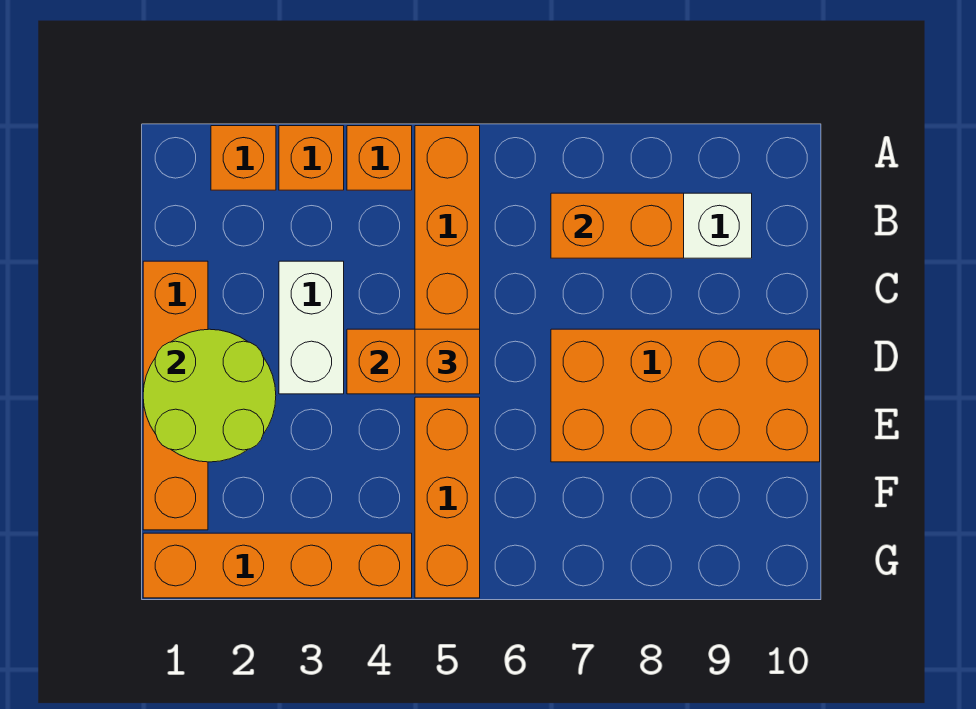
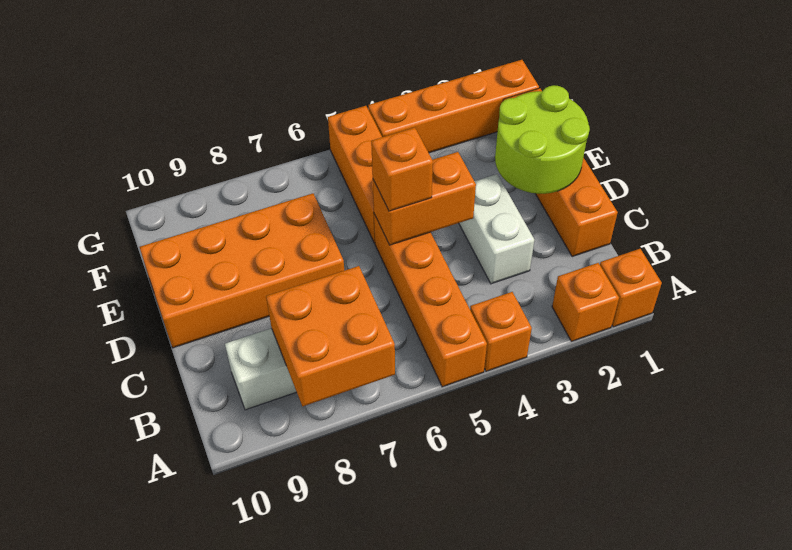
orange brick A3 level 1 -> orange brick A1 level 1
orange brick B7:B8 level 2 -> orange brick A7:B8 level 2

